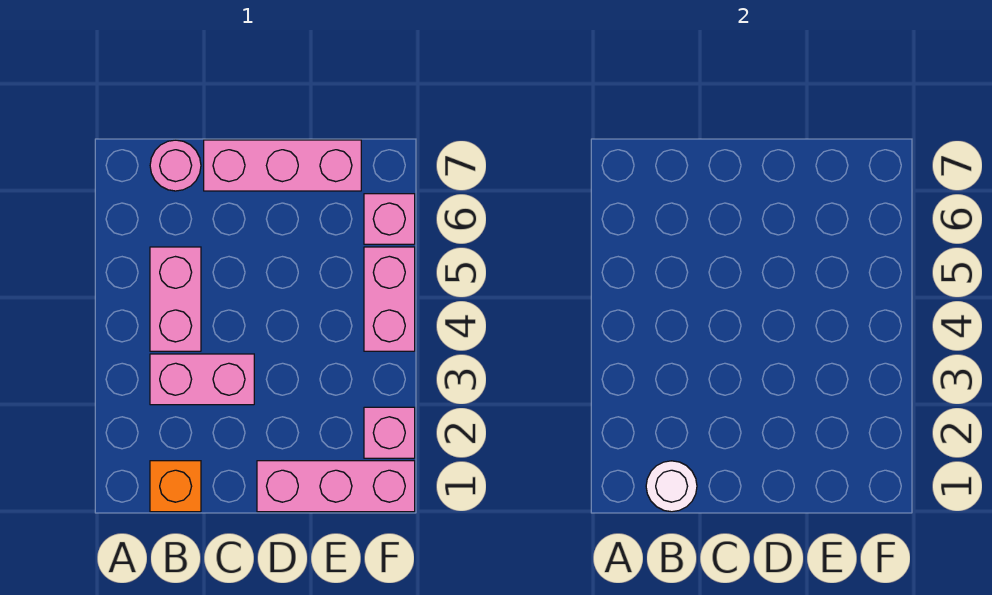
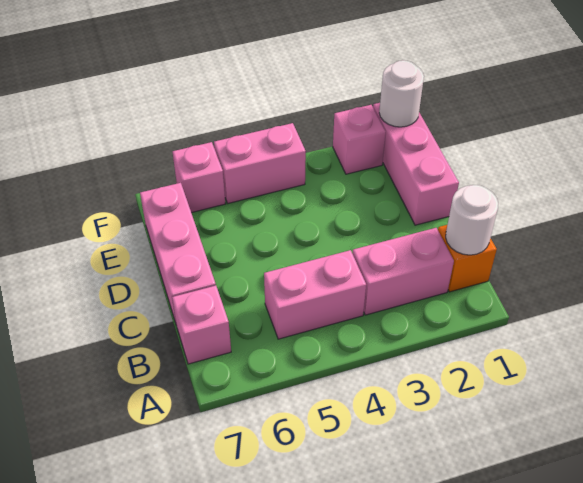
pink brick B3:C3 level 1 -> pink brick B2:B3 level 1
pink round brick B7 level 1 -> pink brick B7 level 1
none -> white round brick F1 level 2

